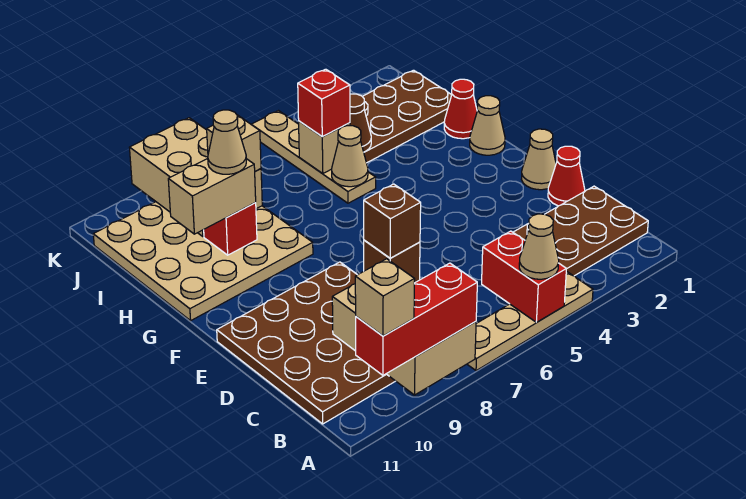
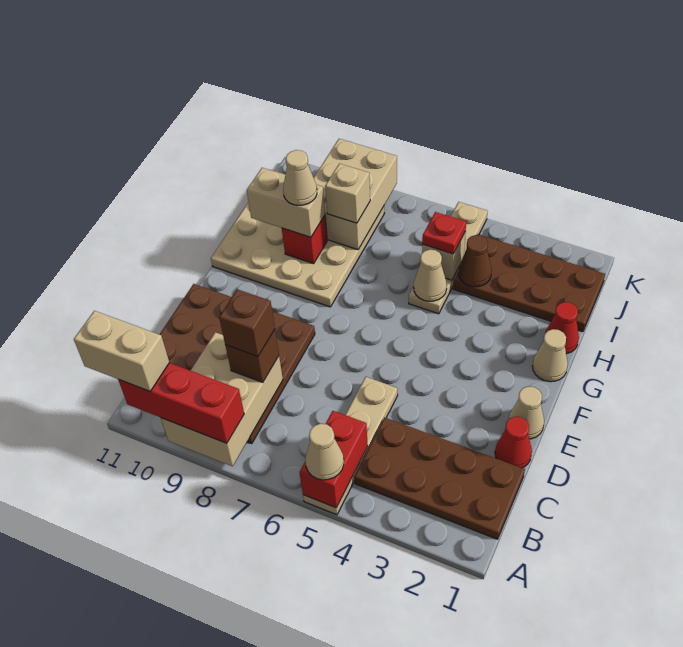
tan plate A4:A7 level 1 -> tan plate A5:D5 level 1
tan brick A10 level 4 -> tan brick A10:A11 level 4
red brick I5 level 3 -> red plate I5 level 3

